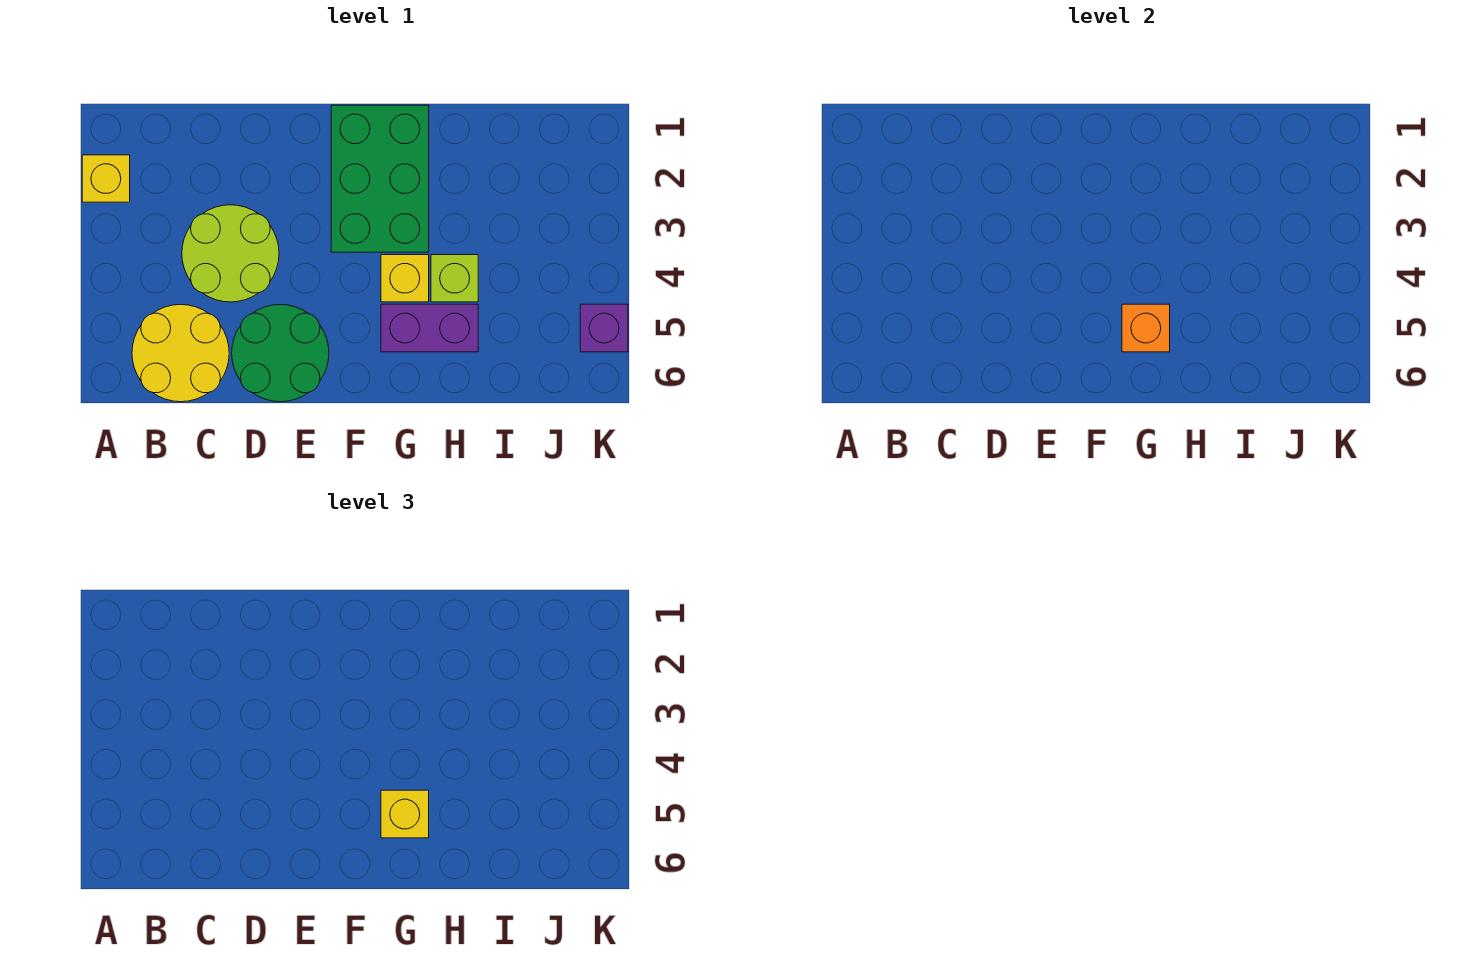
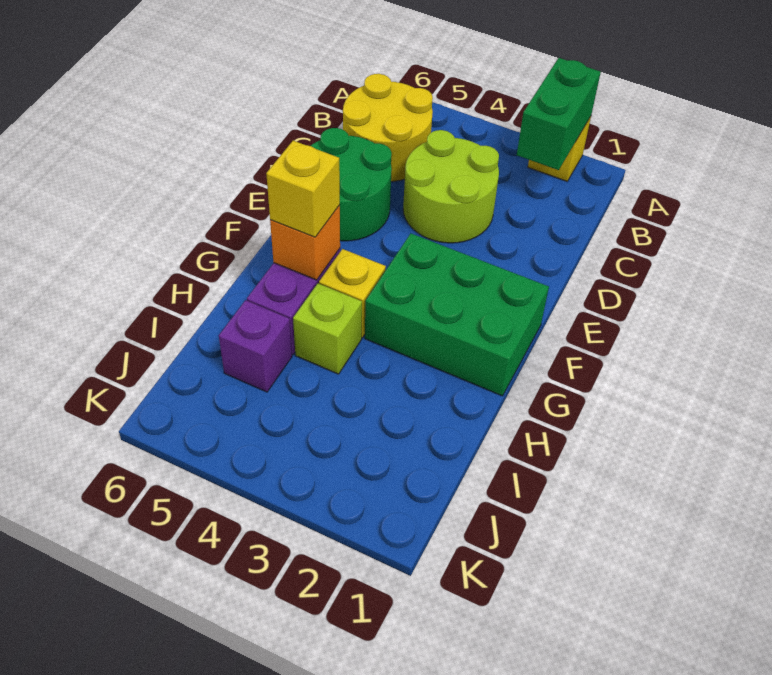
none -> green brick A2:B2 level 2
purple brick K5 level 1 -> purple brick I5 level 1

